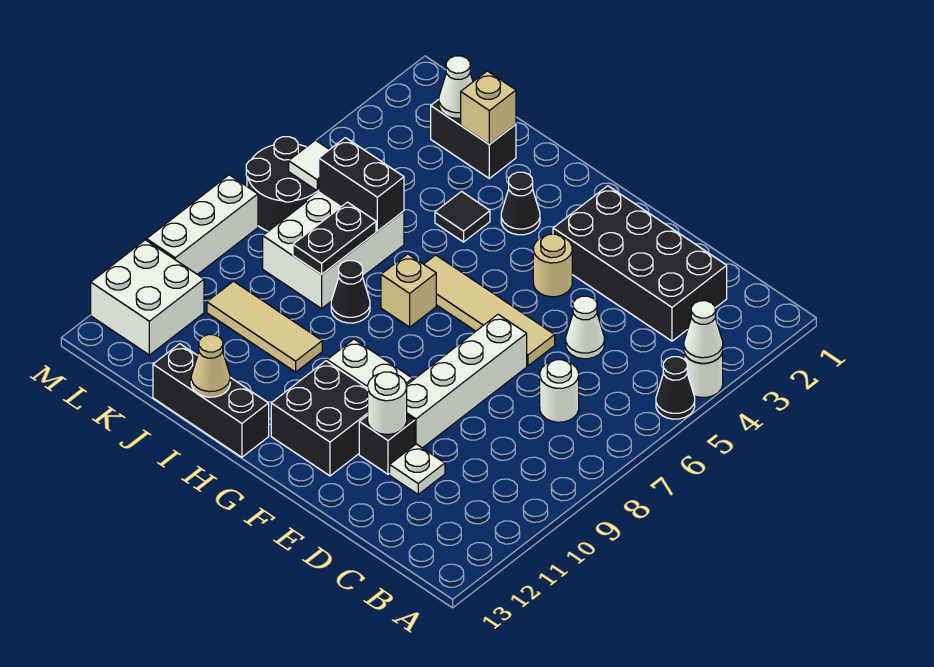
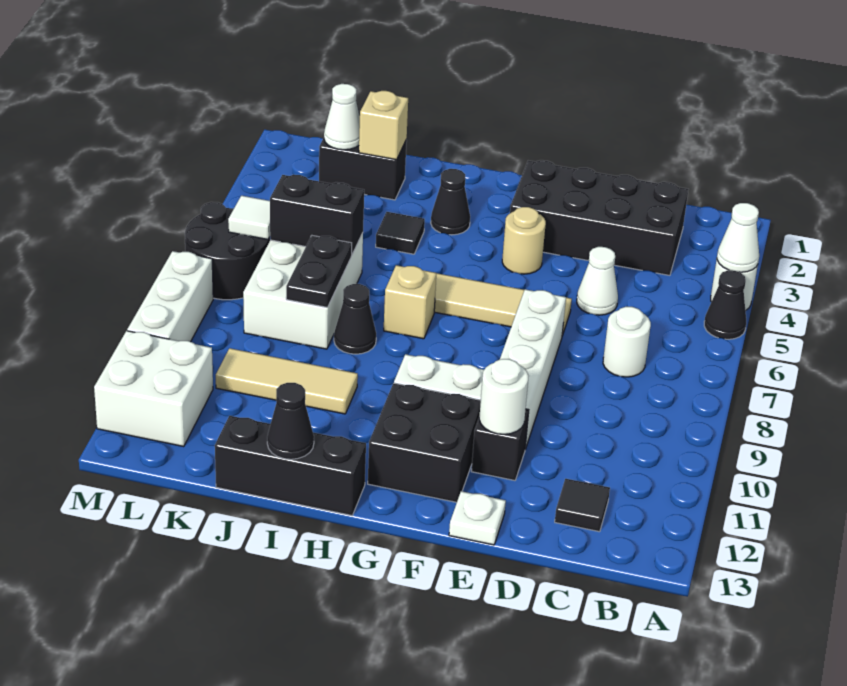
none -> black tile C12 level 1
white plate D11 level 1 -> white plate E13 level 1
tan cone I13 level 2 -> black cone I13 level 2

